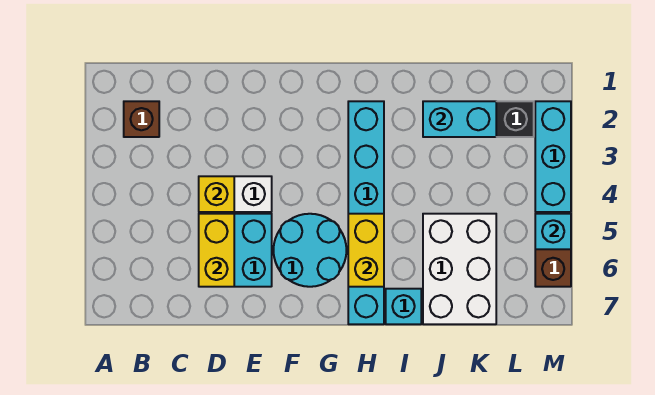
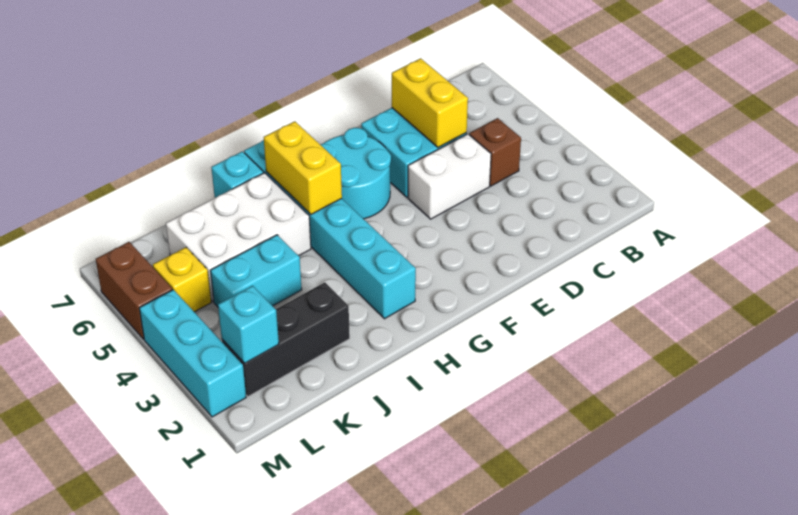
brown brick B2 level 1 -> brown brick C4 level 1
yellow brick D4 level 2 -> yellow brick L5 level 1
cyan brick J2:K2 level 2 -> cyan brick J4:K4 level 1
white brick J5:K7 level 1 -> white brick I5:K6 level 1
cyan brick M5 level 2 -> cyan brick L2 level 2

